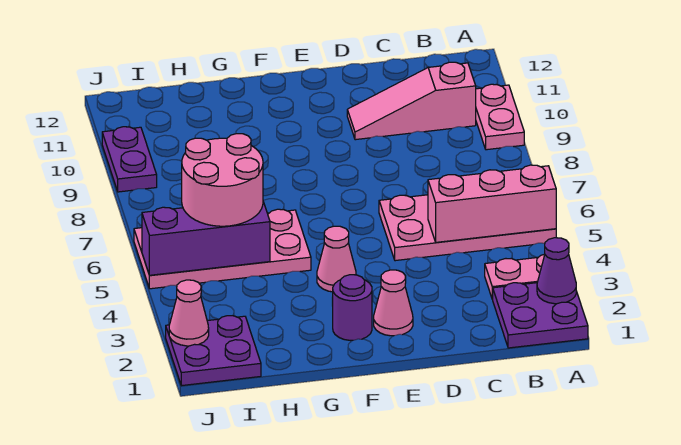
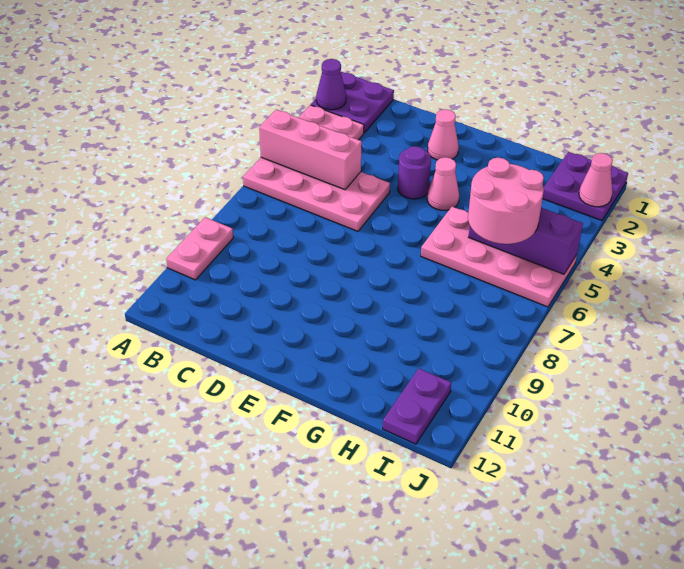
pink slope B10:D10 level 1 top B -> none
purple round brick F2 level 1 -> purple round brick E4 level 1
purple plate J9:J10 level 1 -> purple plate I11:I12 level 1

